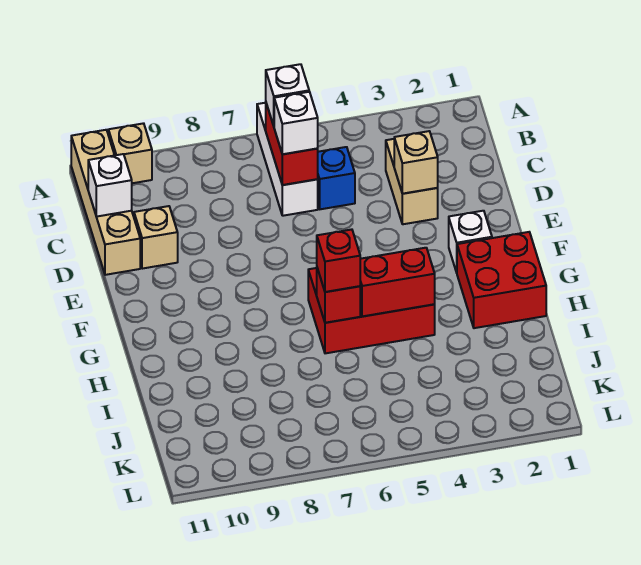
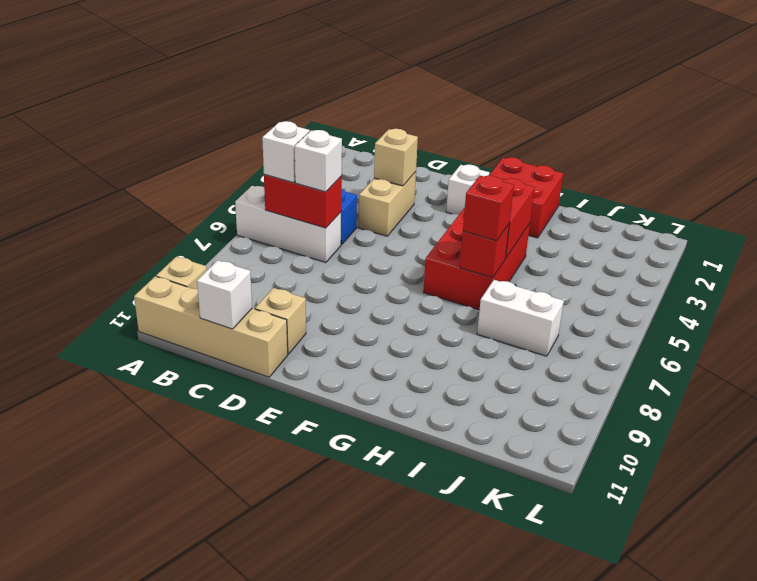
tan brick C3:D3 level 1 -> tan brick D3:D4 level 1
none -> white brick I7:J7 level 1

